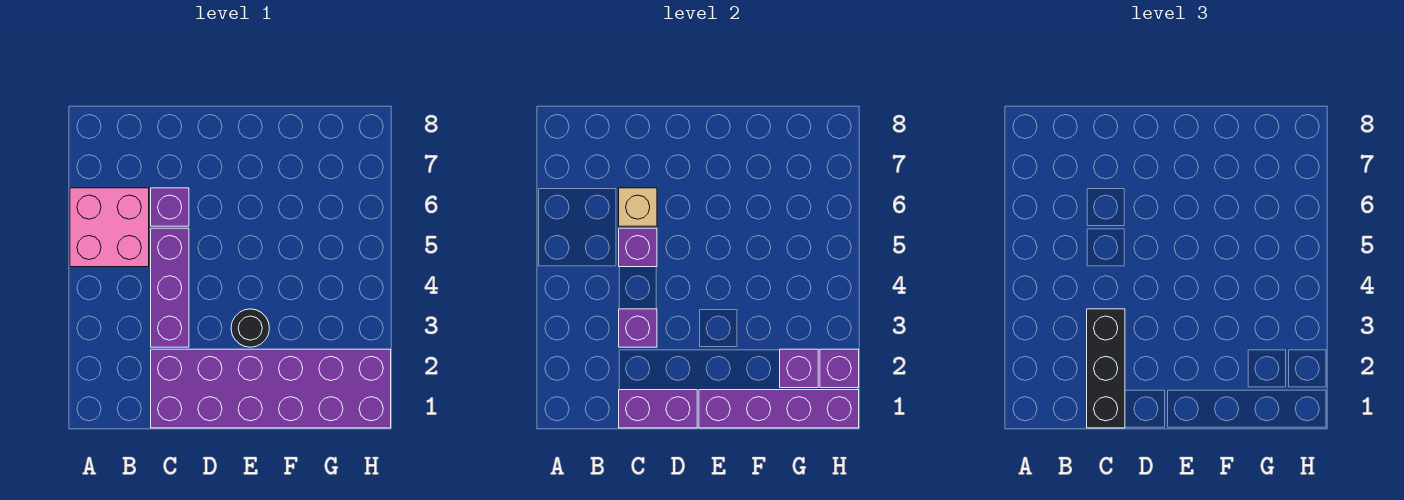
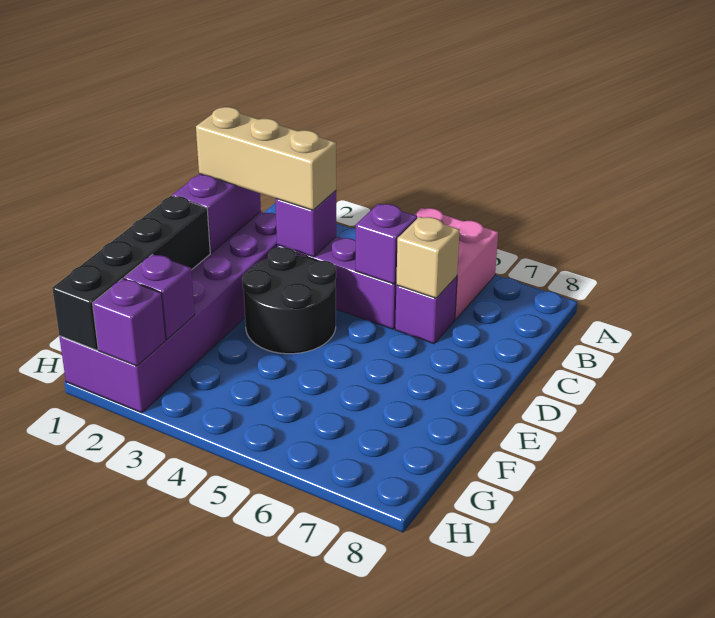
black brick C1:C3 level 3 -> tan brick C1:C3 level 3
purple brick E1:H1 level 2 -> black brick E1:H1 level 2
black round brick E3 level 1 -> black round brick D3:E4 level 1

